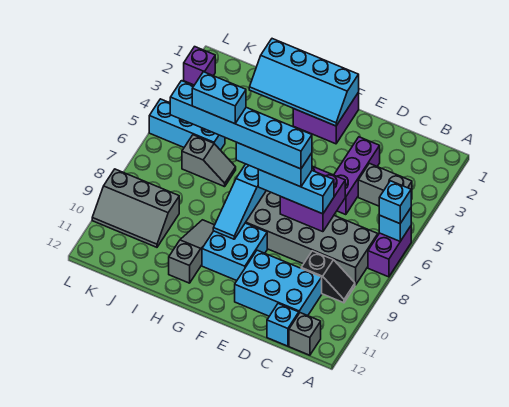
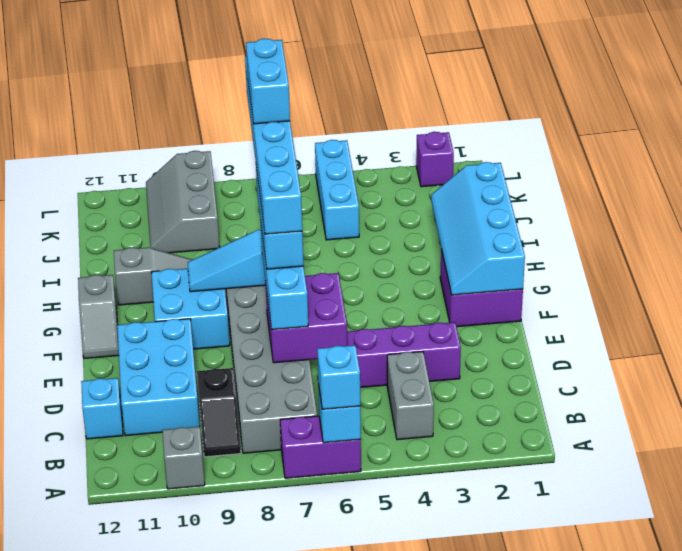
grey brick B12 level 1 -> grey brick A10 level 1
grey slope I6:J6 level 1 top J -> grey slope F12:G12 level 1 top G

